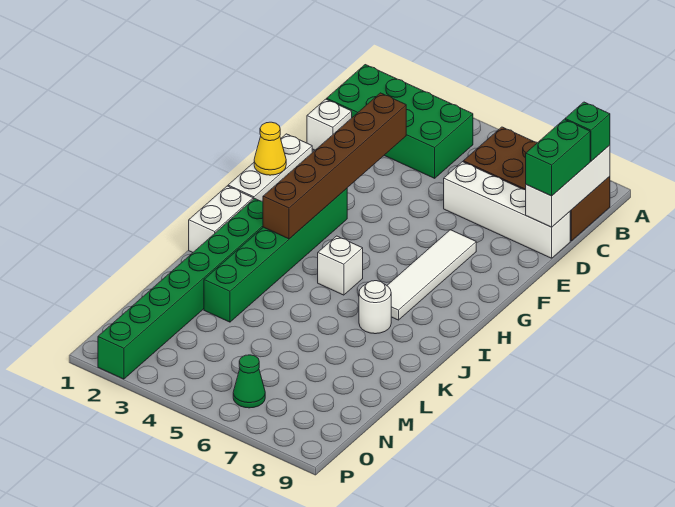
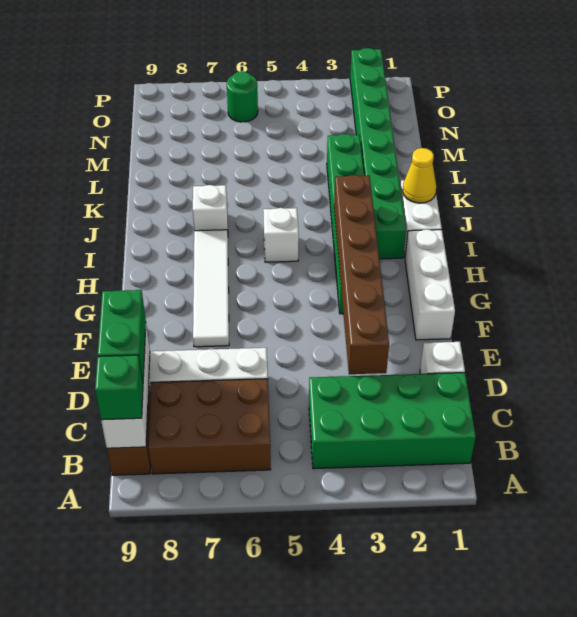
yellow cone G1 level 2 -> yellow cone J1 level 2
white round brick J7 level 1 -> white brick J7 level 1
green cone O6 level 1 -> green round brick O6 level 1

